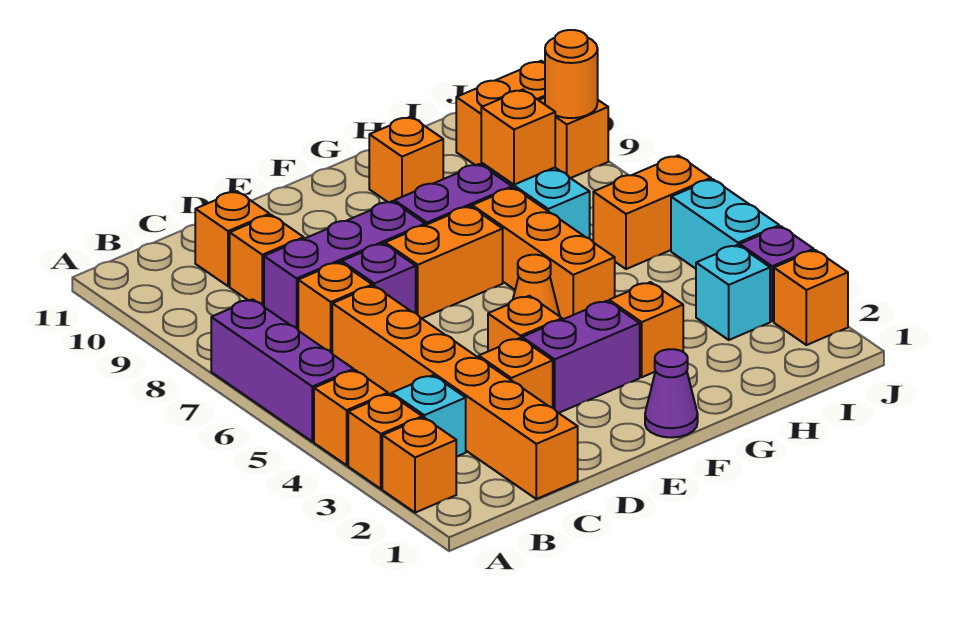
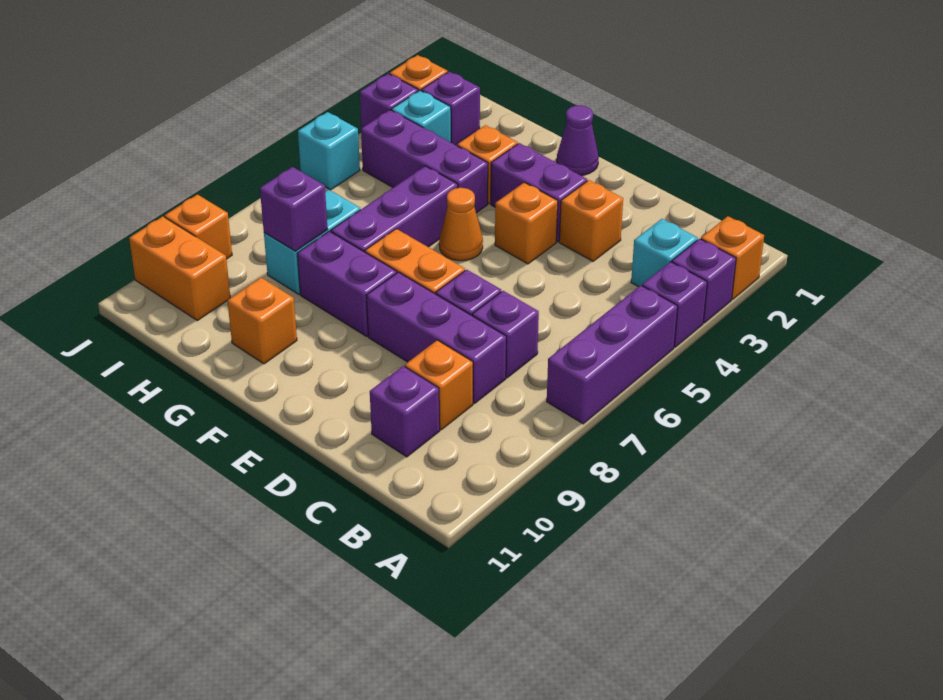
orange brick A3 level 1 -> purple brick A3 level 1
orange brick A4 level 1 -> purple brick A4 level 1
orange brick C1:C6 level 1 -> none
orange brick C7 level 1 -> purple brick C7 level 1
orange brick C10 level 1 -> purple brick C10 level 1
none -> purple brick G4:I4 level 1
orange brick G5:G7 level 1 -> purple brick G5:G7 level 1
orange brick H8 level 2 -> purple brick H8 level 2
none -> purple brick I2 level 1
orange brick I6:J6 level 1 -> none
cyan brick J4:J5 level 1 -> cyan brick J5 level 1
orange round brick J9 level 2 -> none

